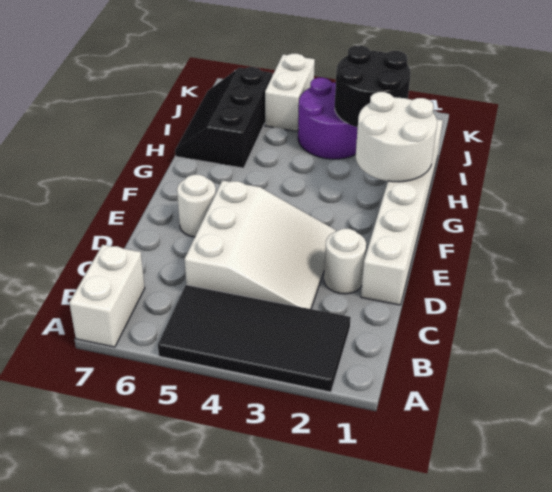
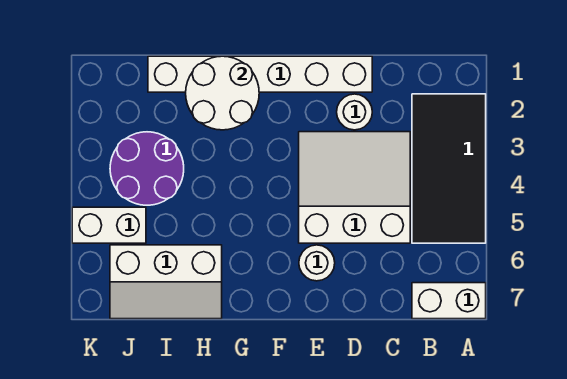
black slope H6:J7 level 1 top 6 -> white slope H6:J7 level 1 top 6
black round brick I2:J3 level 2 -> none

